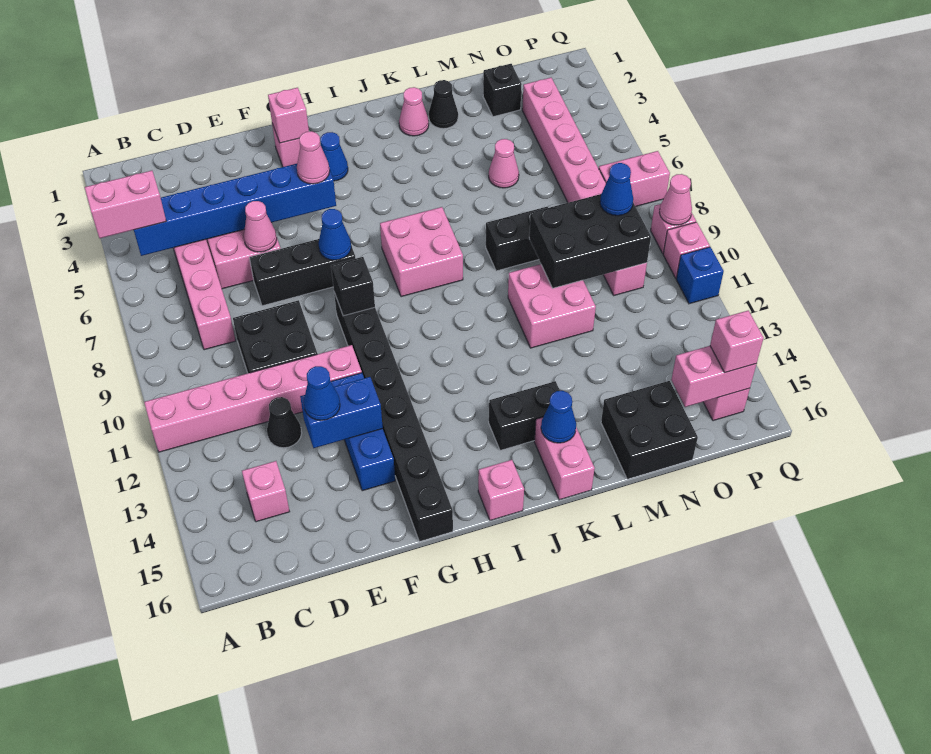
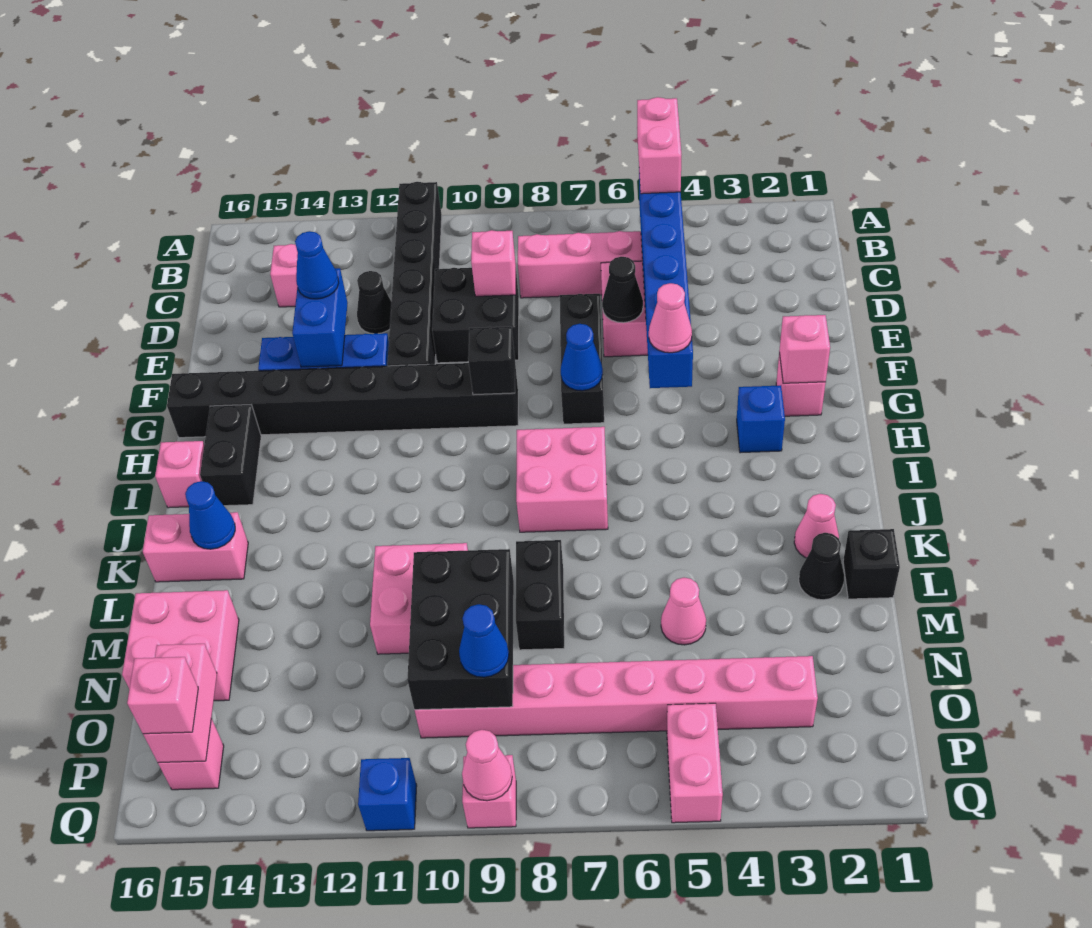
pink brick A11:F11 level 1 -> black brick A11:F11 level 1
pink cone E6 level 2 -> black cone E6 level 2
blue cone H3 level 1 -> blue brick H3 level 1
black brick J14:K14 level 1 -> black brick H15:I15 level 1
black brick M15:N16 level 1 -> pink brick M15:N16 level 1
black brick N2 level 1 -> black brick L1 level 1
pink brick P7:Q7 level 1 -> pink brick P5:Q5 level 1
pink brick Q10 level 1 -> pink brick D9 level 2

